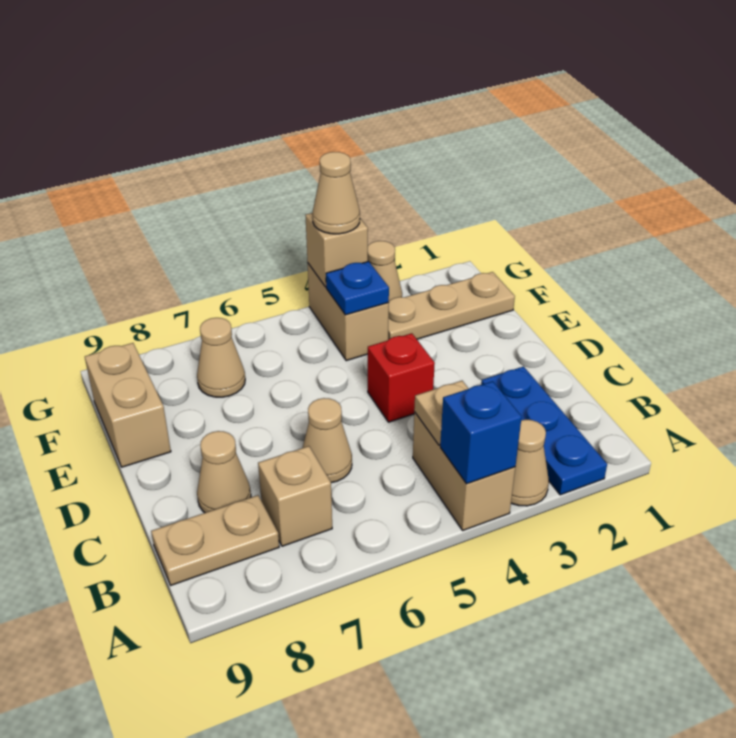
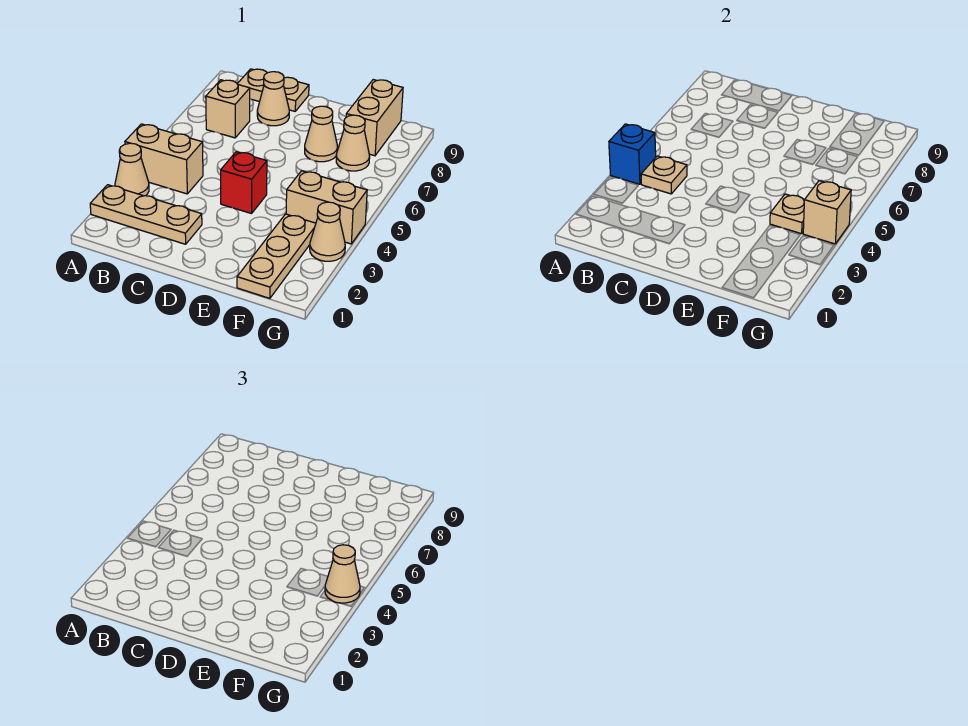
blue plate A2:C2 level 1 -> tan plate A2:C2 level 1
tan plate B8:B9 level 1 -> tan plate B9:C9 level 1
tan cone C6 level 1 -> tan cone E7 level 1
tan brick E9:F9 level 1 -> tan brick F8:F9 level 1
blue plate F4 level 2 -> tan plate F4 level 2

